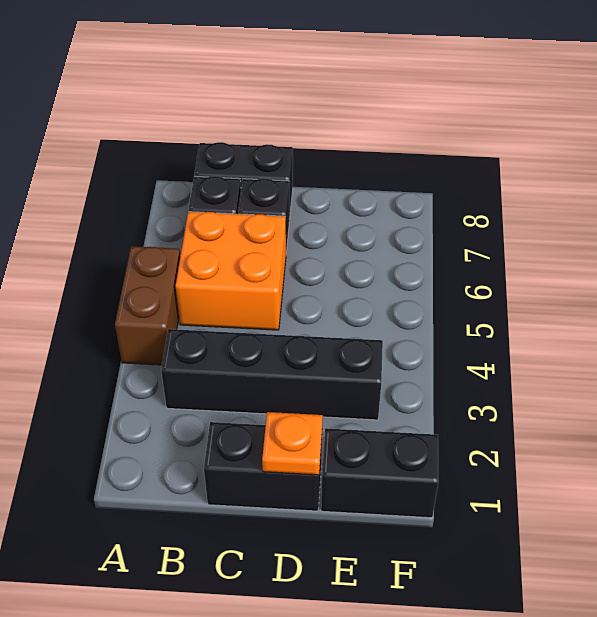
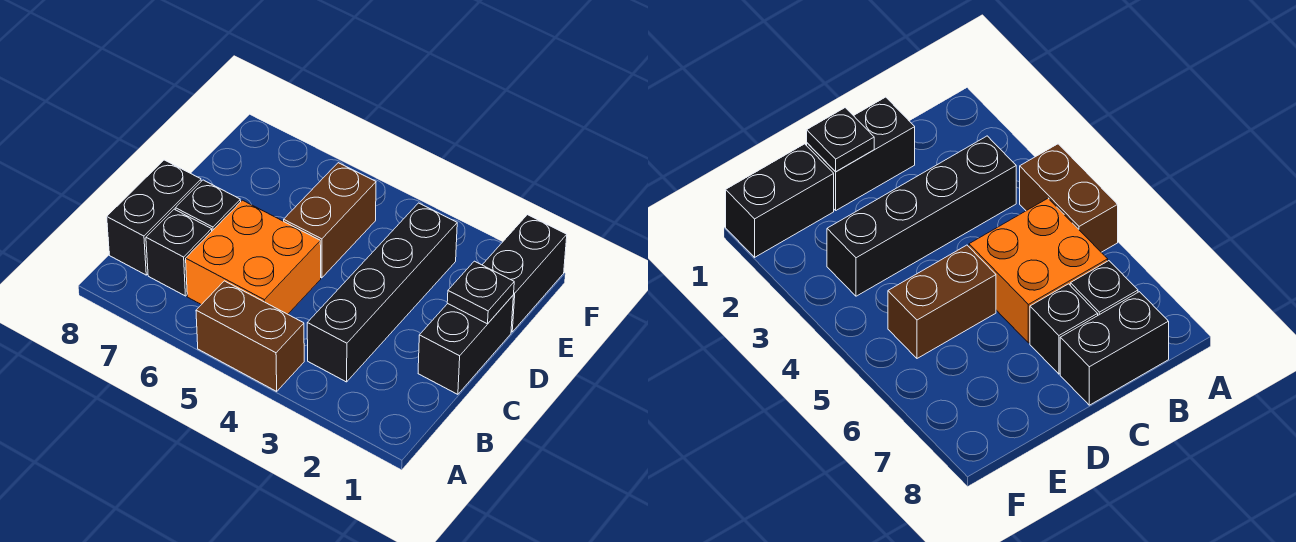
orange plate D1 level 2 -> black plate D1 level 2
none -> brown brick D5:E5 level 1

